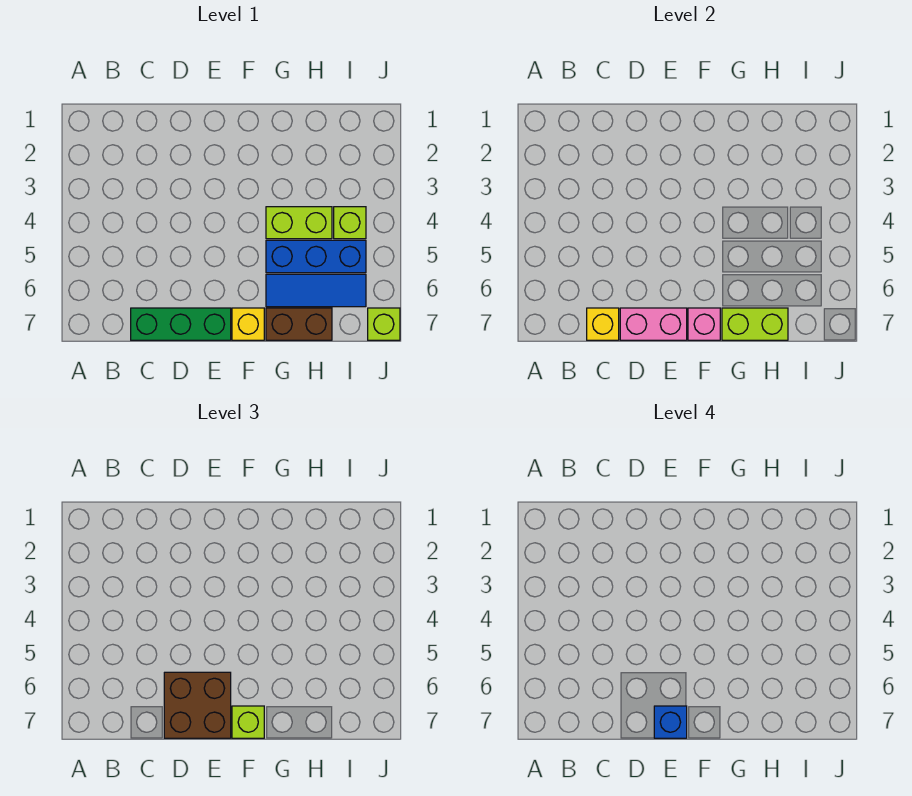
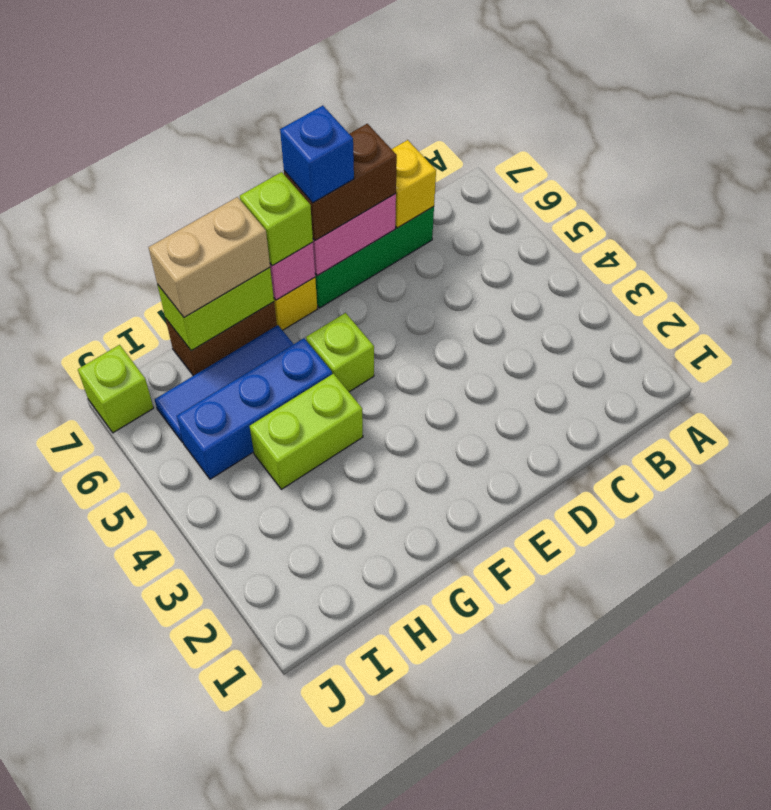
brown brick D6:E7 level 3 -> brown brick D7:E7 level 3
none -> tan brick G7:H7 level 3
lime brick I4 level 1 -> lime brick F5 level 1

